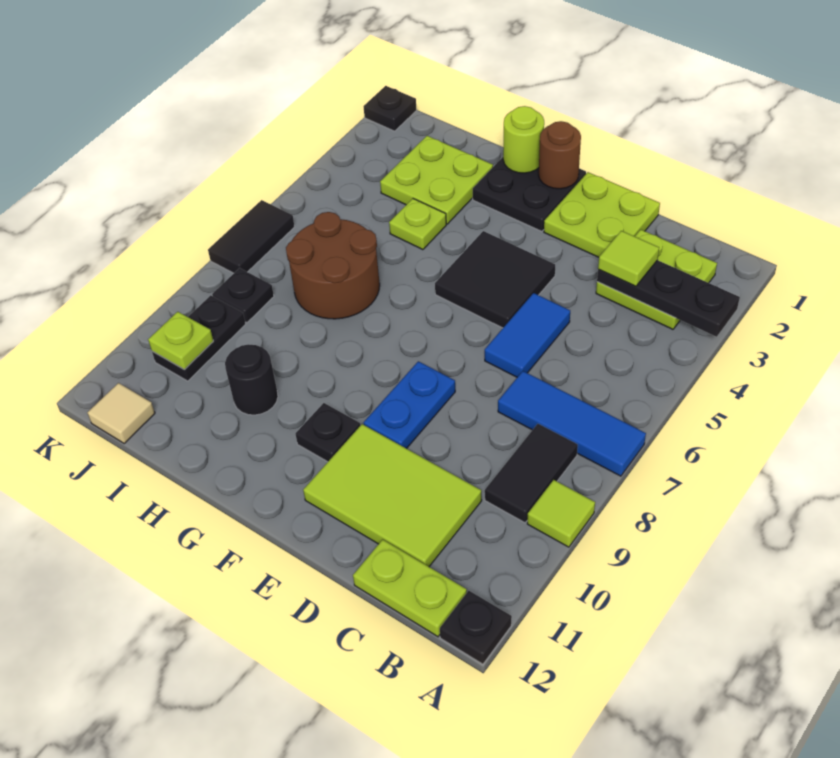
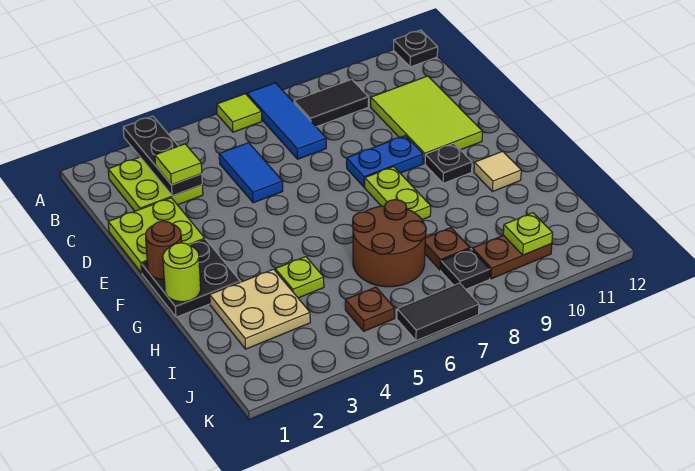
lime tile A9 level 1 -> lime tile A6 level 1
lime plate B12:C12 level 1 -> lime plate F8:G8 level 1
blue tile D5:D6 level 1 -> blue tile C5:D5 level 1
black tile E4:F5 level 1 -> none
lime plate H2:I3 level 1 -> tan plate H2:I3 level 1
black round brick H10 level 1 -> none
none -> brown plate I8 level 1
none -> brown plate J5 level 1
black plate J9:J10 level 1 -> brown plate J9:J10 level 1
tan tile J12 level 1 -> tan tile G11 level 1
black plate K1 level 1 -> none

